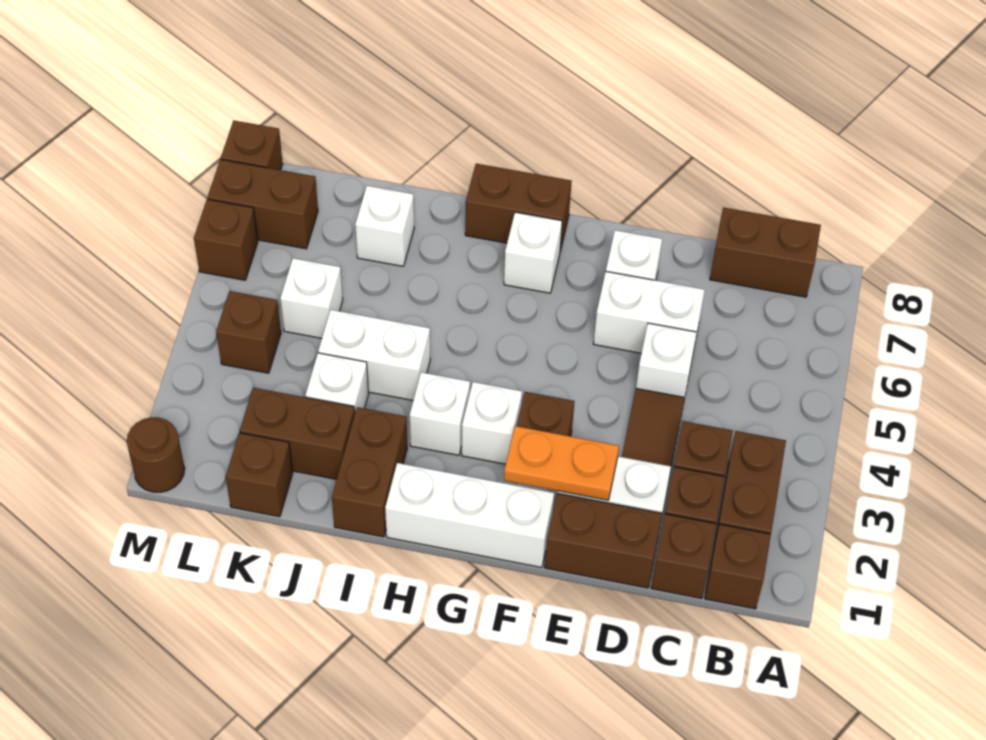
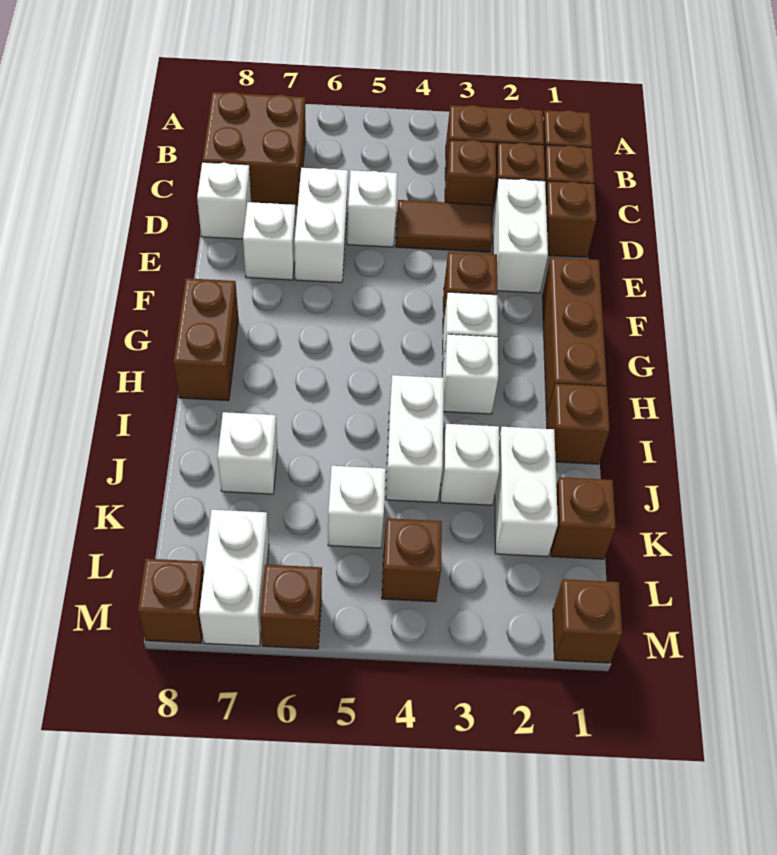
brown brick B8:C8 level 1 -> brown brick B7:C8 level 1
brown brick D1:E1 level 1 -> brown brick D1 level 1
orange plate E2:F2 level 2 -> none
white brick F1:H1 level 1 -> brown brick F1:H1 level 1
white brick G7 level 1 -> white brick D8 level 1
brown brick I1:I2 level 1 -> brown brick I1 level 1
brown brick J2:K2 level 1 -> white brick J2:K2 level 1
brown brick L7:M7 level 1 -> white brick L7:M7 level 1
brown round brick M1 level 1 -> brown brick M1 level 1

